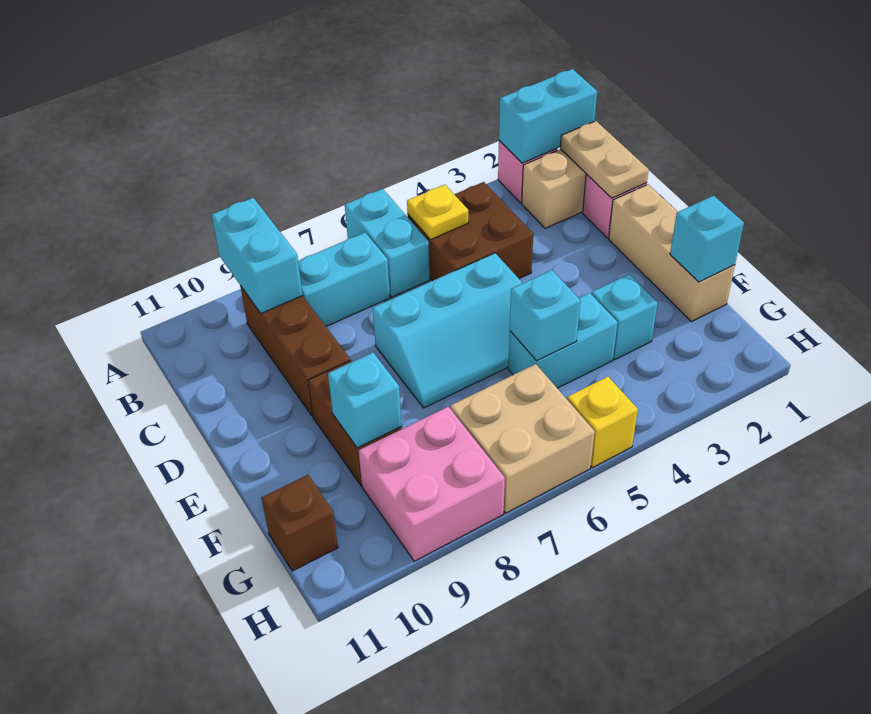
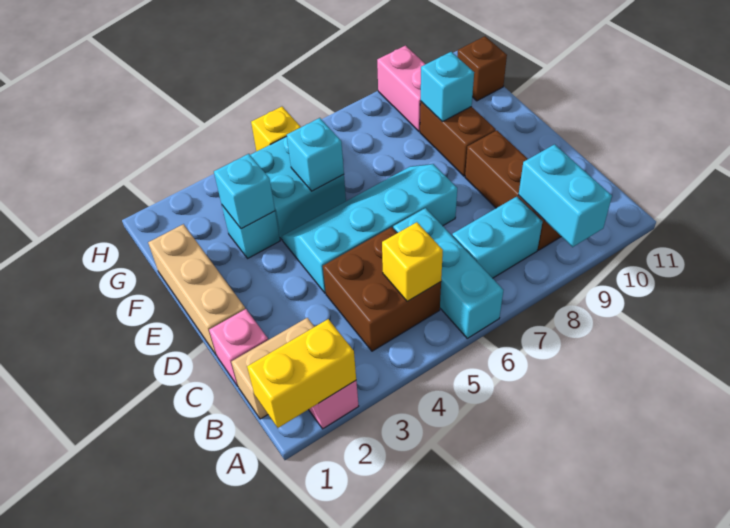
cyan brick A1:A2 level 2 -> yellow brick A1:A2 level 2
cyan brick A6:B6 level 1 -> cyan brick A6:C6 level 1
tan plate B1:C1 level 2 -> none
yellow plate B5 level 2 -> yellow brick B5 level 2
cyan slope D5:E7 level 1 top D -> cyan slope D4:E7 level 1 top D
cyan brick F1 level 2 -> cyan brick F3 level 2
cyan brick F4:F5 level 1 -> cyan brick F4:G5 level 1
tan brick G6:H7 level 1 -> none
pink brick G8:H9 level 1 -> pink brick G9:H9 level 1

